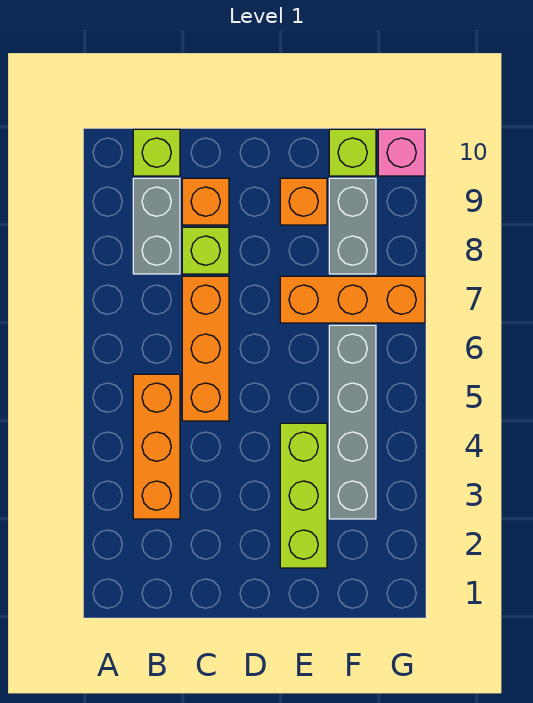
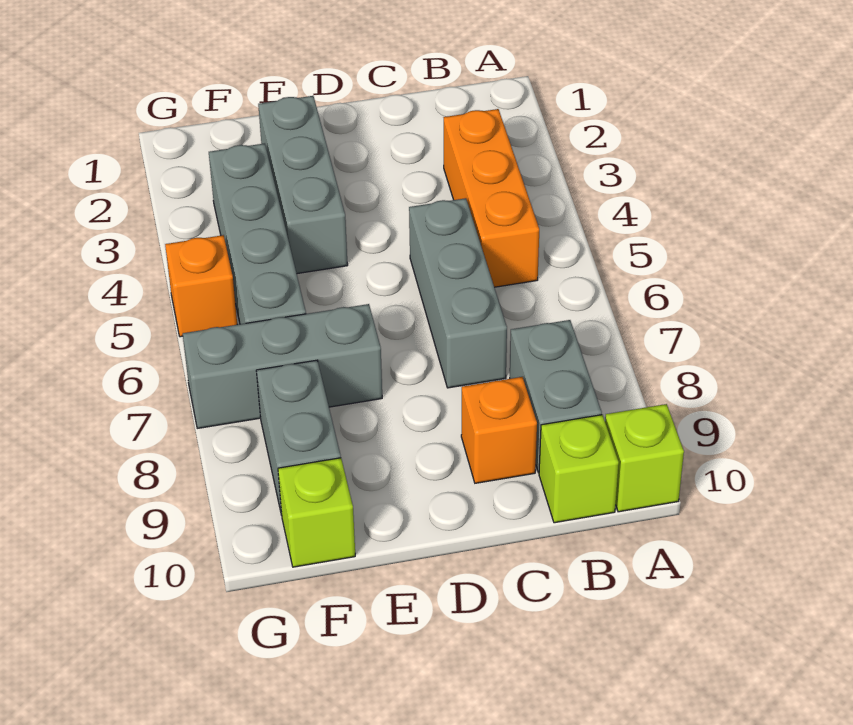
orange brick C5:C7 level 1 -> grey brick C5:C7 level 1
lime brick C8 level 1 -> lime brick A10 level 1
lime brick E2:E4 level 1 -> grey brick E2:E4 level 1
orange brick E7:G7 level 1 -> grey brick E7:G7 level 1
orange brick E9 level 1 -> orange brick G5 level 1
pink brick G10 level 1 -> none

